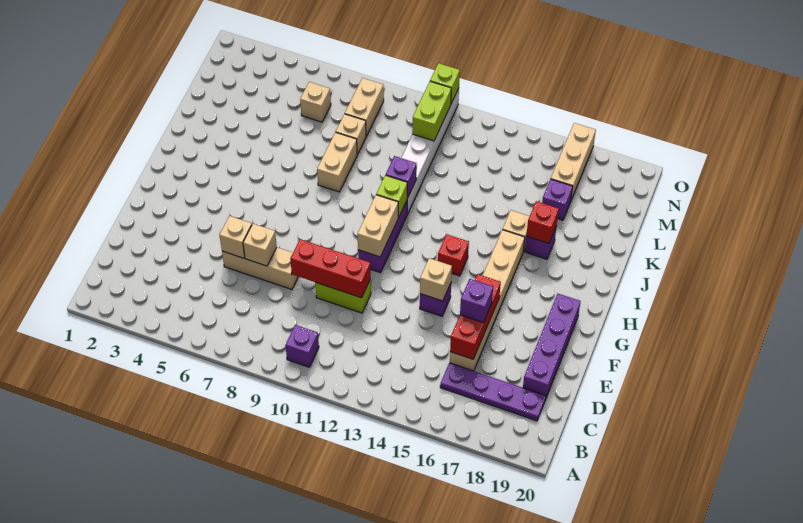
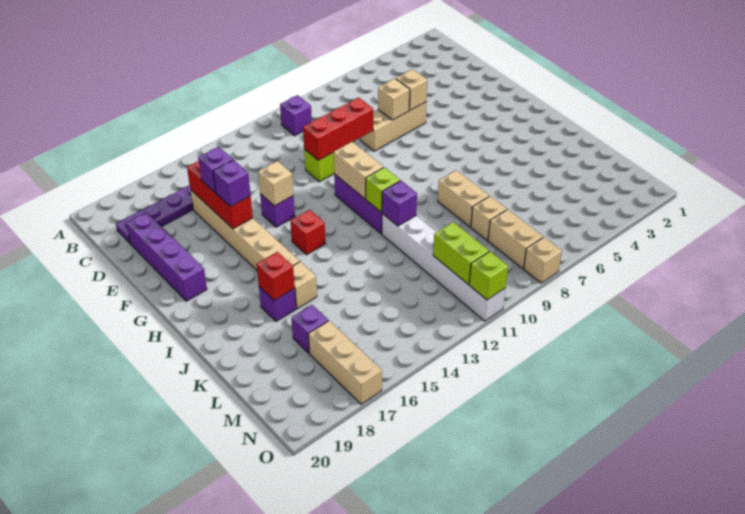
none -> purple brick F16 level 3
tan brick M6 level 1 -> tan brick O8 level 1

